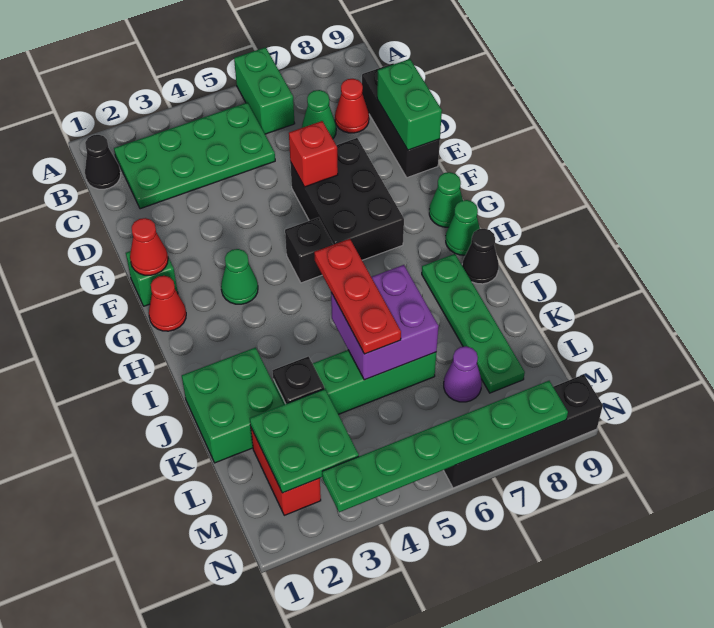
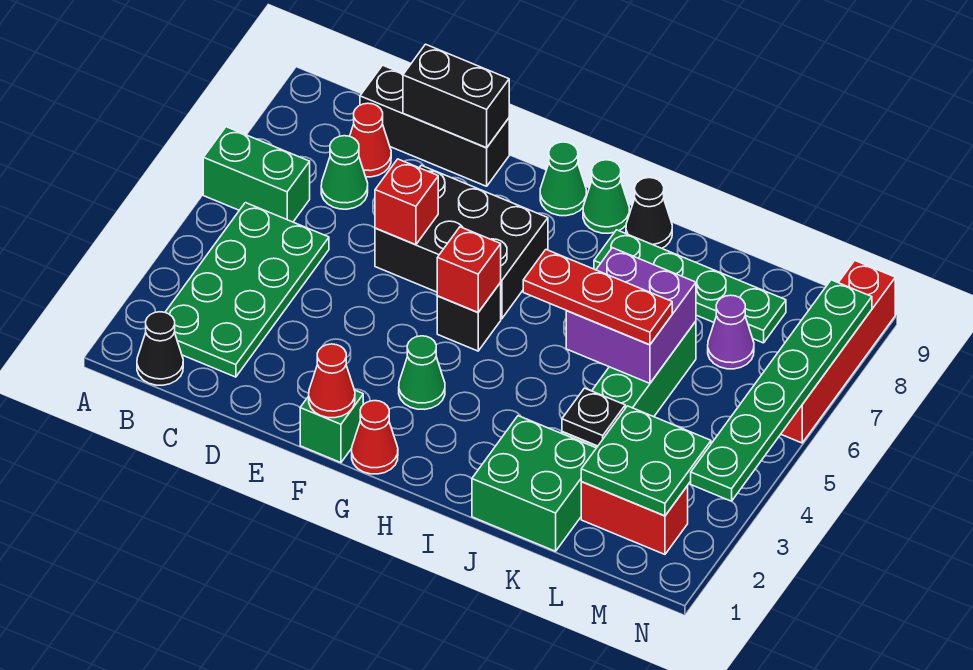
green brick D9:E9 level 2 -> black brick D9:E9 level 2
none -> red brick G5 level 2
black brick N6:N9 level 1 -> red brick N6:N9 level 1

